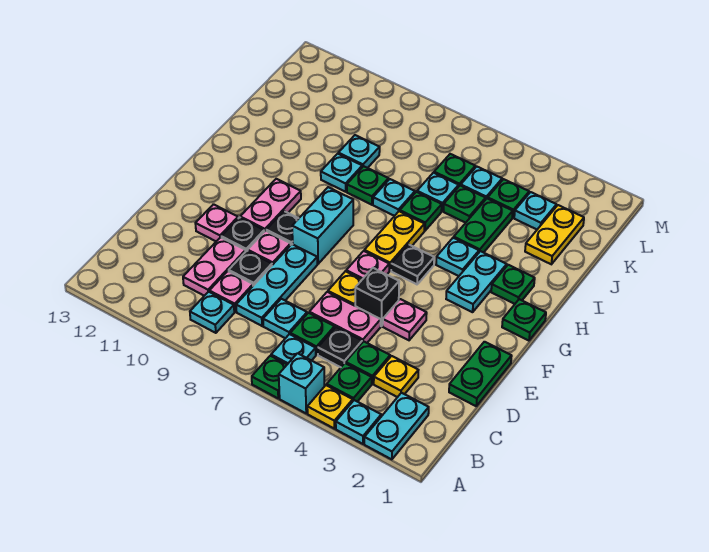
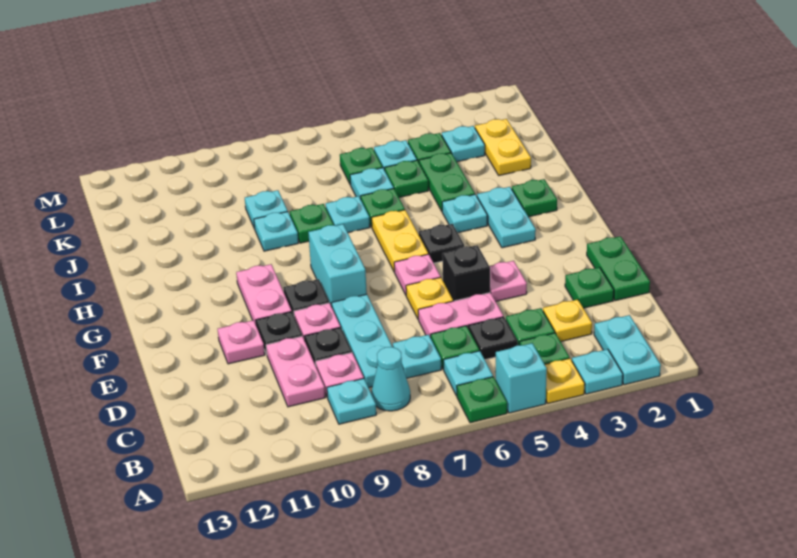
none -> cyan cone B8 level 1
green plate G1 level 1 -> green plate D2 level 1

